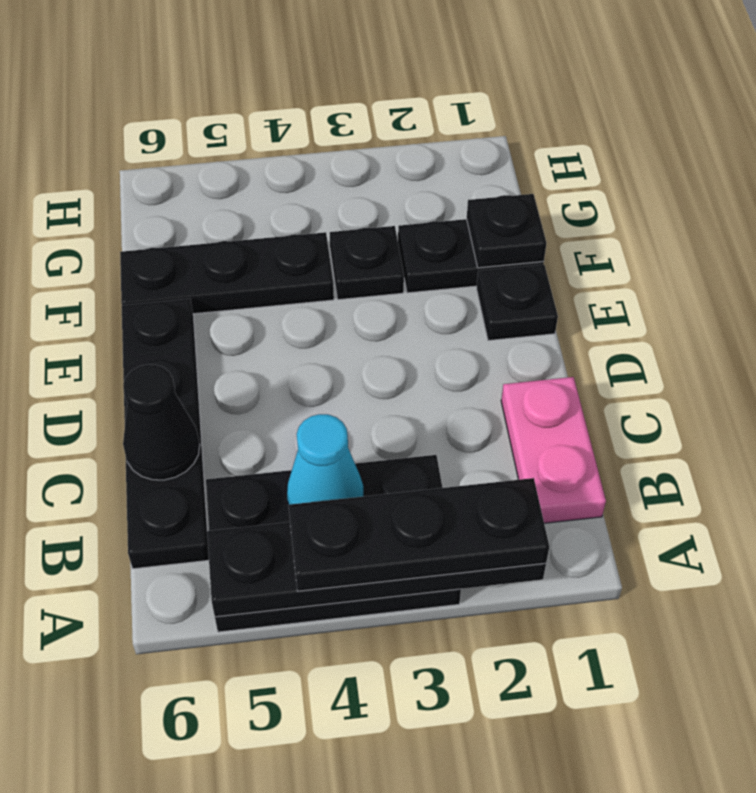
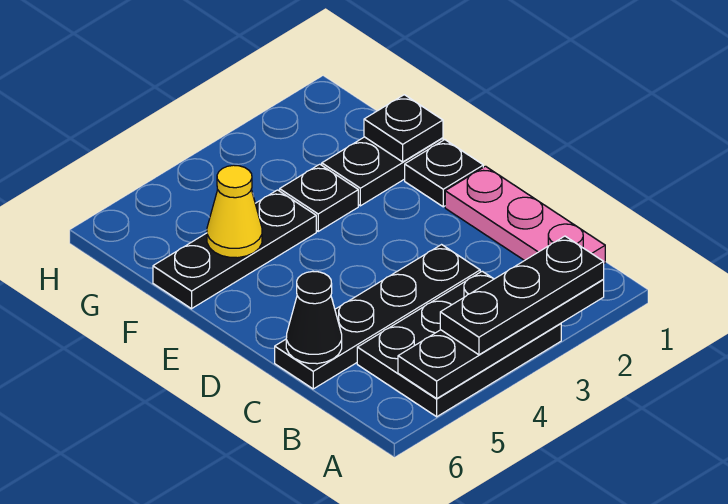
pink plate B1:C1 level 1 -> pink plate B1:D1 level 1
cyan cone B4 level 2 -> none
black plate B6:E6 level 1 -> black plate C3:C6 level 1
none -> yellow cone F5 level 2

